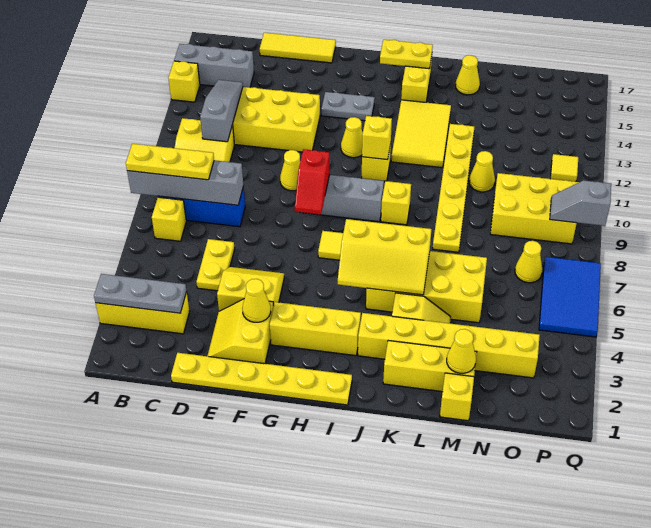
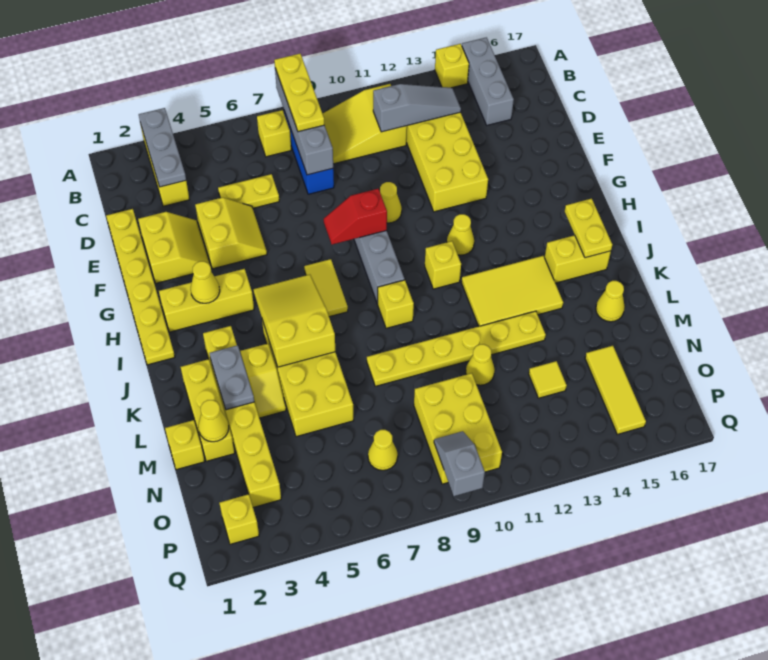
yellow tile D17:F17 level 1 -> yellow tile N15:P15 level 1
yellow slope E2:F3 level 1 top F -> yellow slope E2:F3 level 1 top 2
yellow cone F3 level 2 -> yellow cone H3 level 2
yellow brick G3:I3 level 1 -> yellow brick H2:H4 level 1
grey plate G14:H14 level 1 -> grey plate K3:L3 level 2
yellow slope I5:K6 level 2 top 6 -> yellow slope I5:K6 level 2 top K
yellow brick I11 level 2 -> yellow brick P2 level 1
blue tile P5:Q7 level 1 -> none
yellow tile P12 level 1 -> yellow tile N13 level 1

